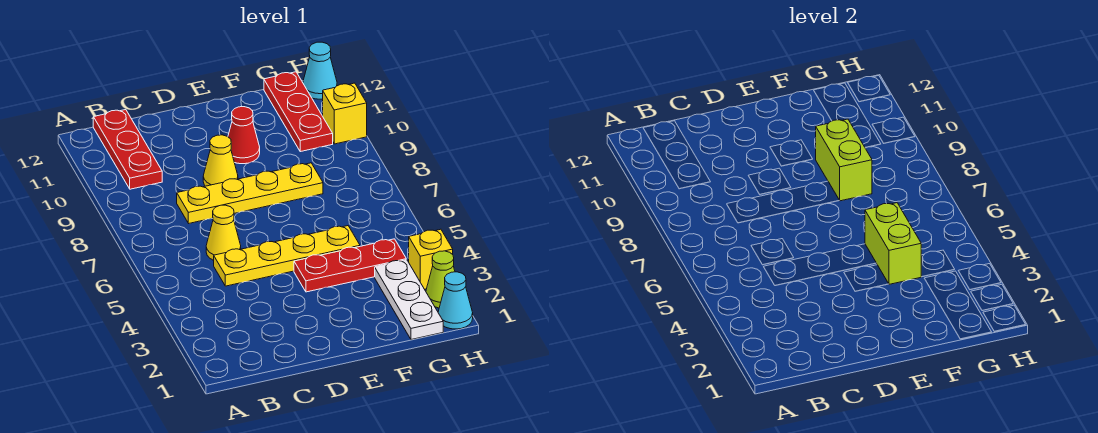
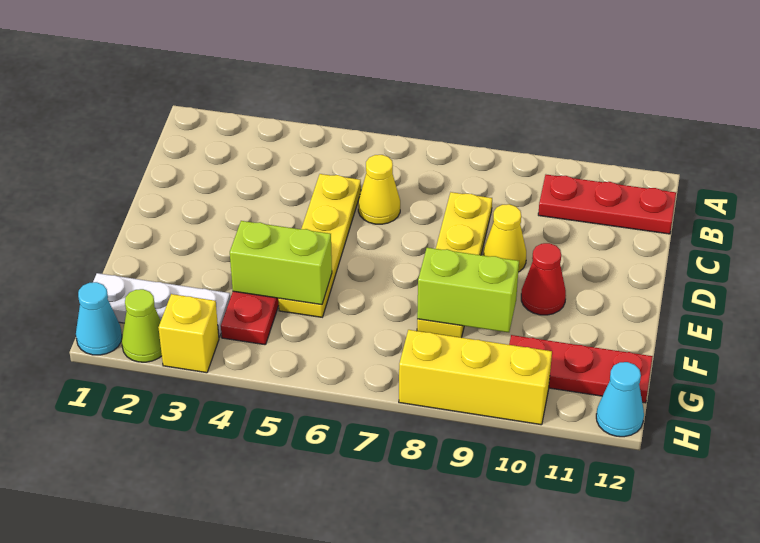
yellow brick H10 level 1 -> yellow brick H8:H10 level 1

